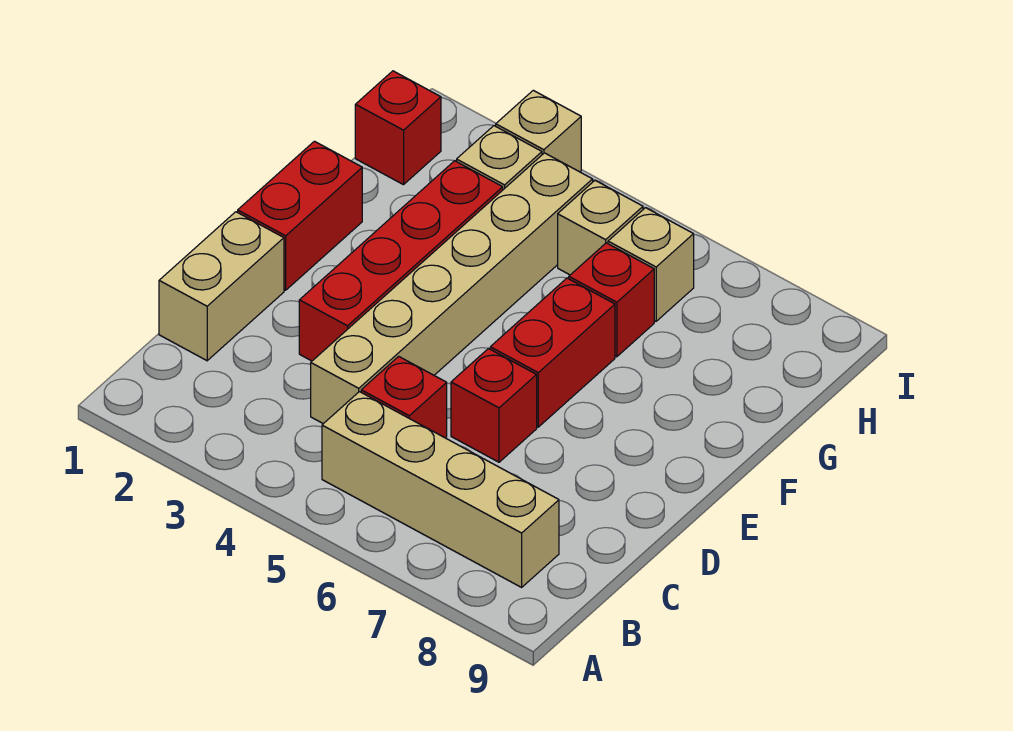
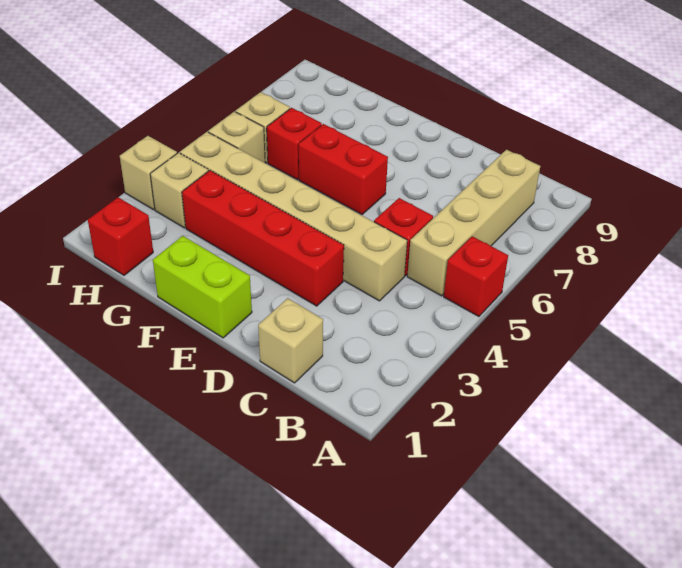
tan brick C1:D1 level 1 -> tan brick C1 level 1
red brick D6 level 1 -> red brick A5 level 1
red brick E1:F1 level 1 -> lime brick E1:F1 level 1

